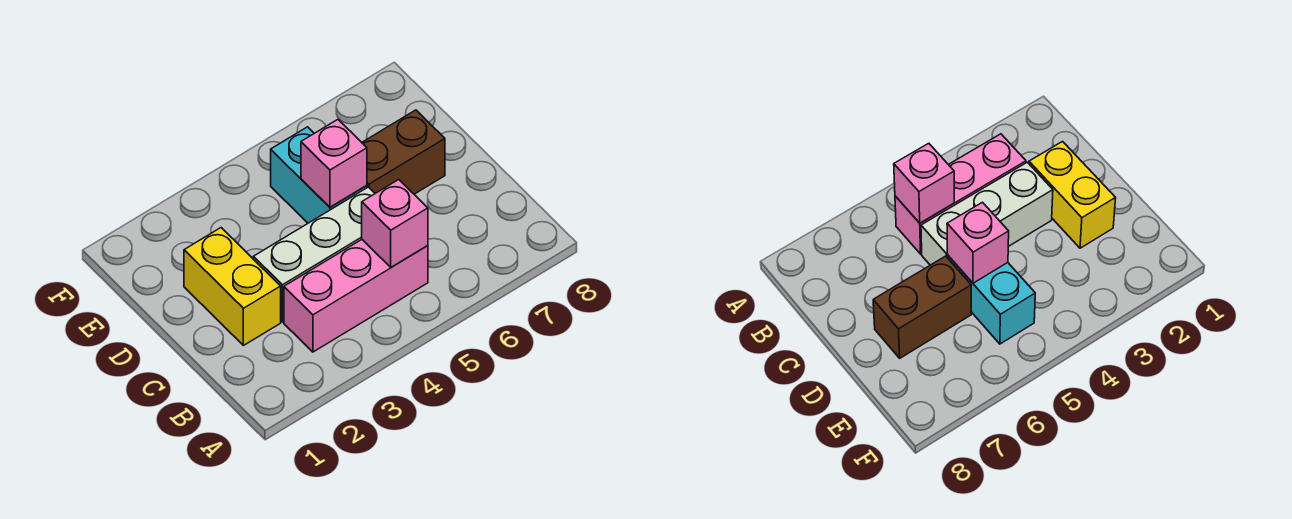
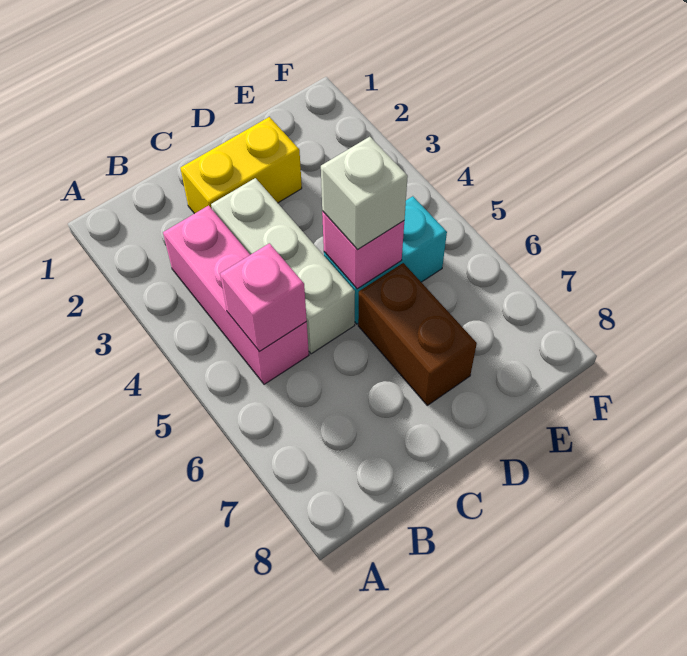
none -> white brick D5 level 3

